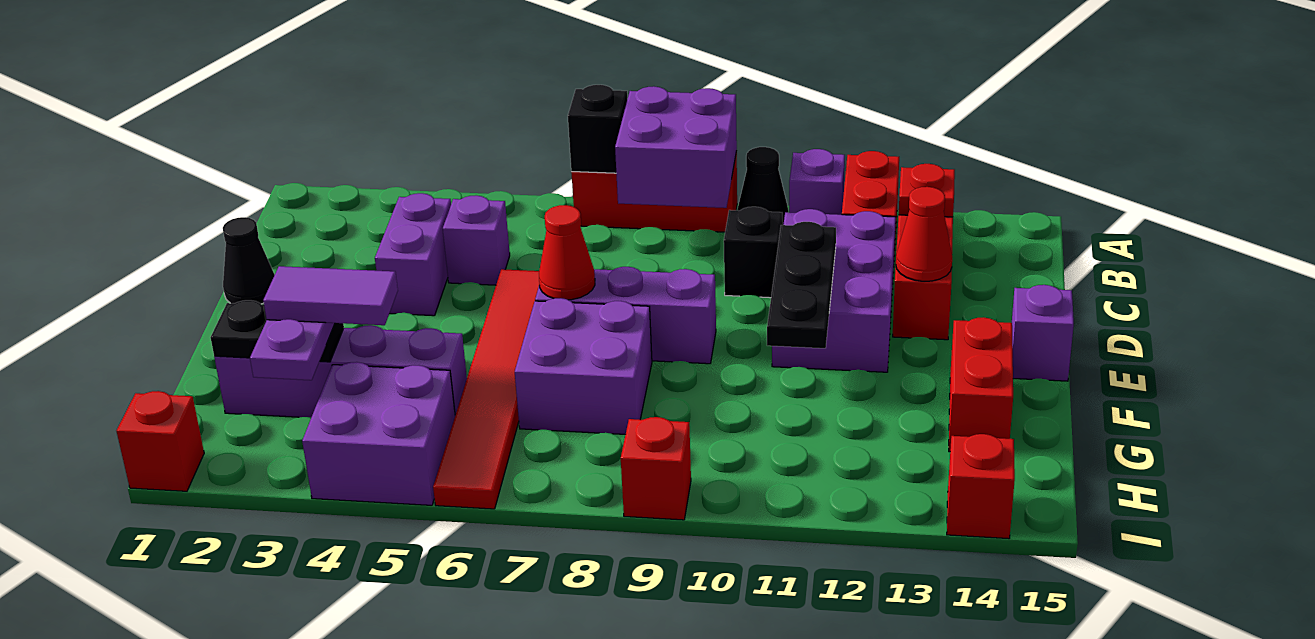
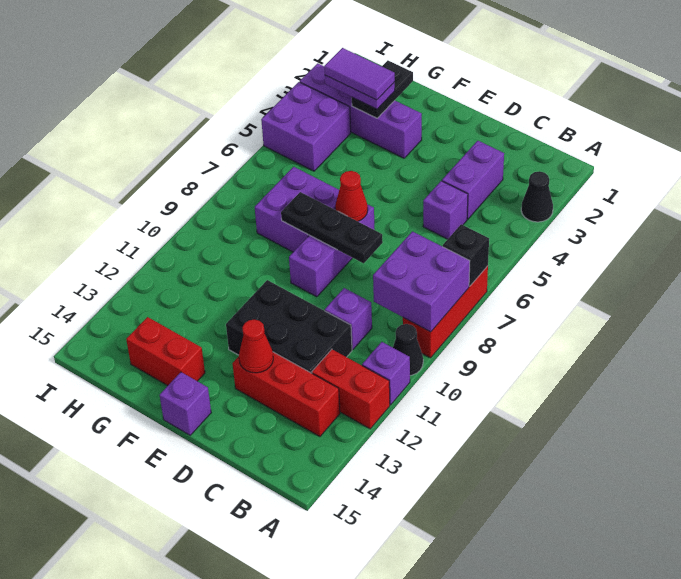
red plate B13 level 2 -> none
purple brick C4:D4 level 1 -> purple brick C3:C4 level 1
black brick C10 level 1 -> purple brick C10 level 1
purple brick C11:E12 level 1 -> black brick C11:E12 level 1
black cone D1 level 1 -> black cone A3 level 1
red tile D6:I6 level 1 -> none
black plate D11:F11 level 2 -> black plate D8:F8 level 2
purple brick G2:G5 level 1 -> purple brick F3:I3 level 1
purple tile G3:G4 level 4 -> purple tile G3:H3 level 4
red brick I1 level 1 -> none
red brick I9 level 1 -> none
red brick I14 level 1 -> none

